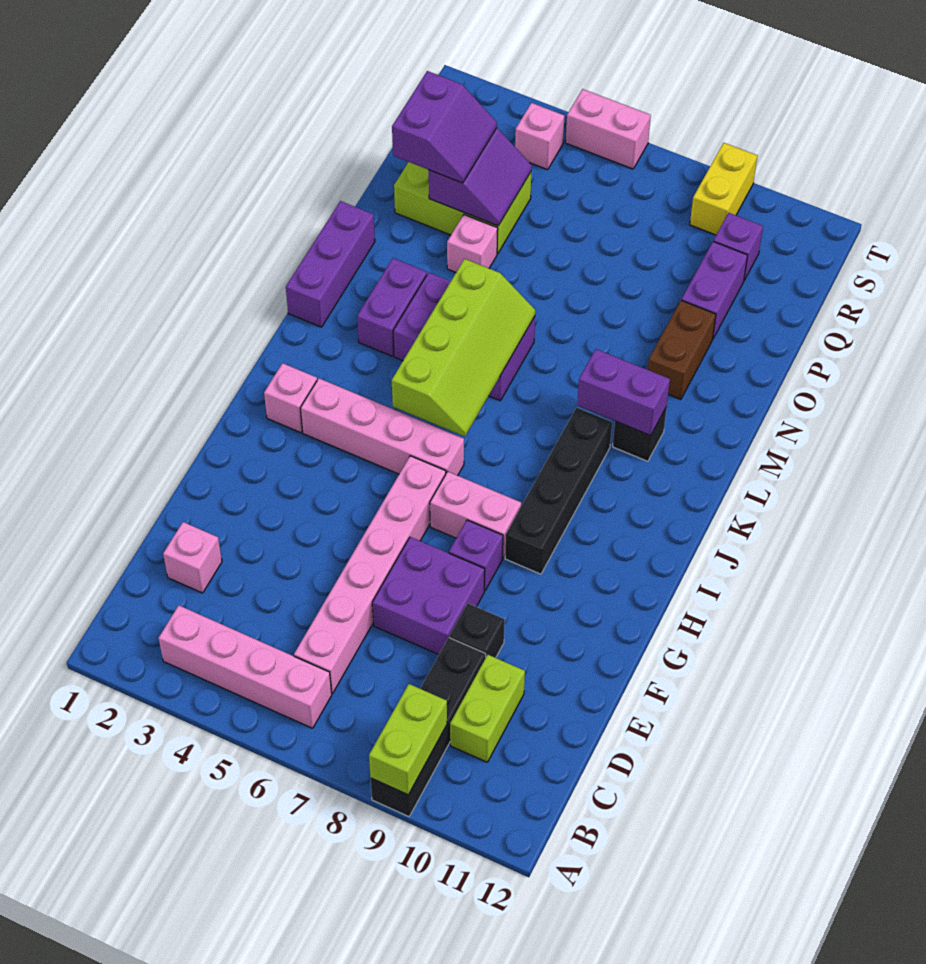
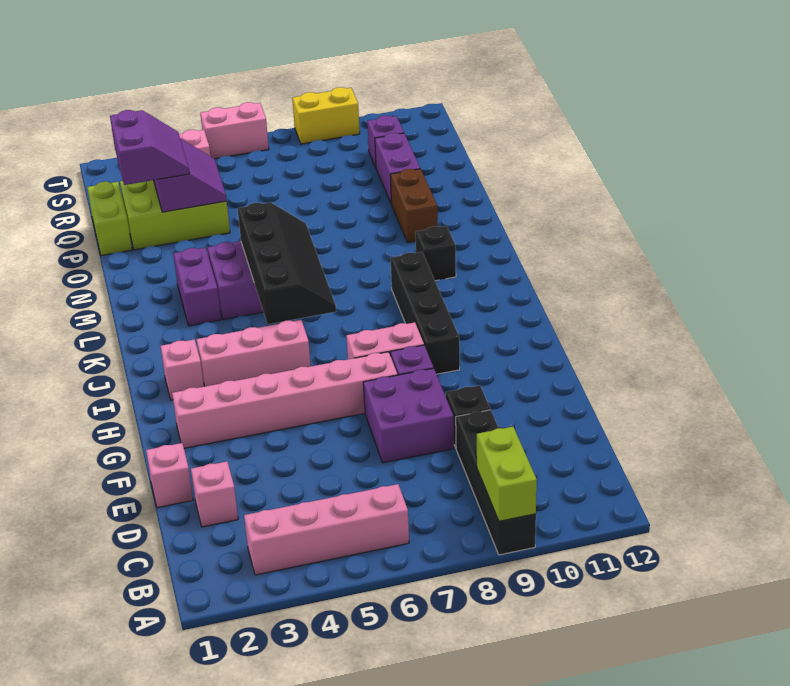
pink brick C6:H6 level 1 -> pink brick G2:G7 level 1
lime brick C10:D10 level 1 -> lime brick P1:Q1 level 1
pink brick I3:I6 level 1 -> pink brick I3:I5 level 1
lime slope J5:M6 level 2 top 5 -> black slope J5:M6 level 2 top 5
purple brick L1:N1 level 1 -> none
purple brick L9:L10 level 2 -> none
pink brick O4 level 1 -> pink brick E1 level 1
yellow brick S9:T9 level 1 -> yellow brick T8:T9 level 1

